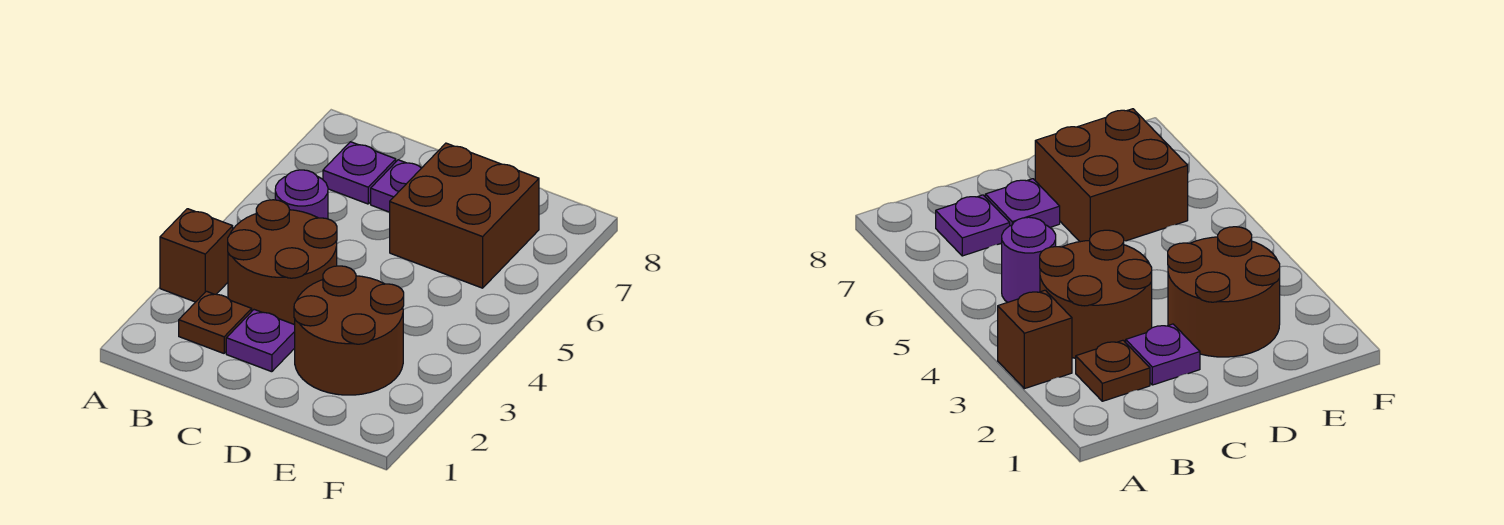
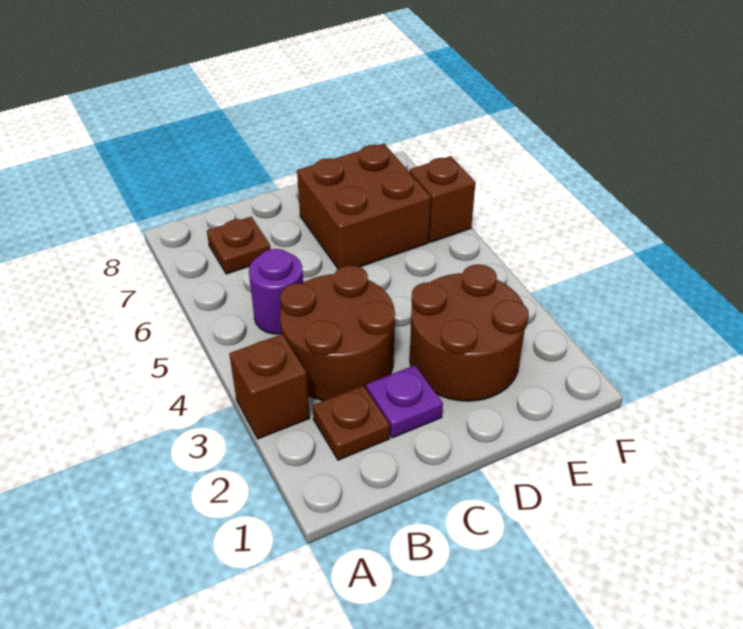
purple plate B7 level 1 -> brown plate B7 level 1
purple plate C7 level 1 -> none
none -> brown brick F6 level 1

